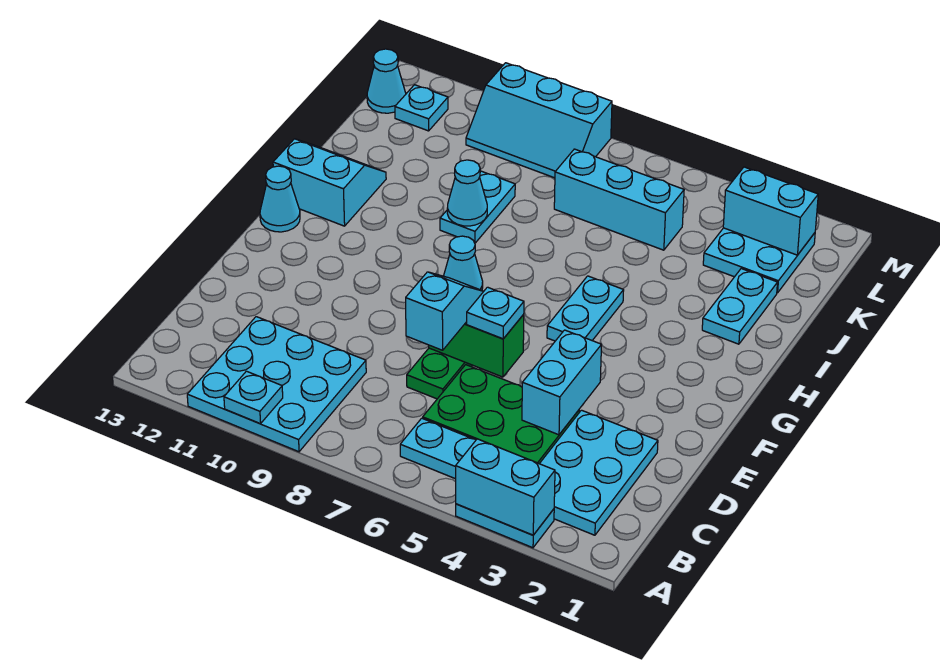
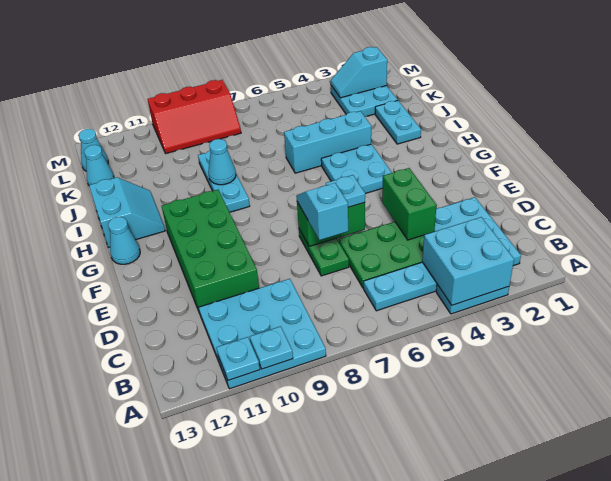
cyan brick A3:A4 level 2 -> cyan brick A3:B4 level 2
cyan brick D4:E4 level 2 -> green brick D4:E4 level 2
none -> green brick D10:G11 level 1
cyan plate G5:H5 level 1 -> cyan plate G4:H5 level 1
cyan cone G8 level 1 -> cyan cone K13 level 1
cyan slope H12:I13 level 1 top H -> cyan slope H12:I13 level 1 top 13
cyan plate I9:J9 level 1 -> cyan plate H9:J9 level 1
cyan brick K5:K7 level 1 -> cyan brick I4:I6 level 1
cyan brick L2:L3 level 2 -> cyan slope L2:L3 level 2 top 2
cyan slope L8:M10 level 1 top M -> red slope L8:M10 level 1 top M
cyan plate L12 level 1 -> cyan plate A11 level 2

